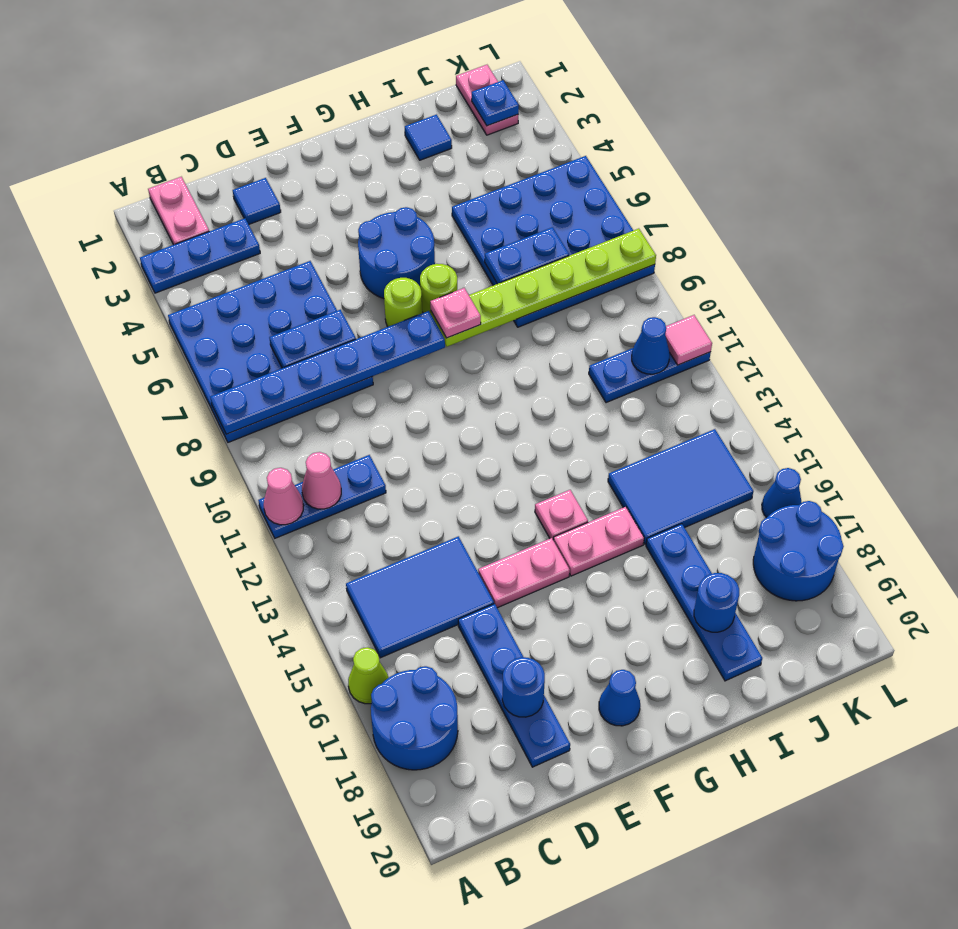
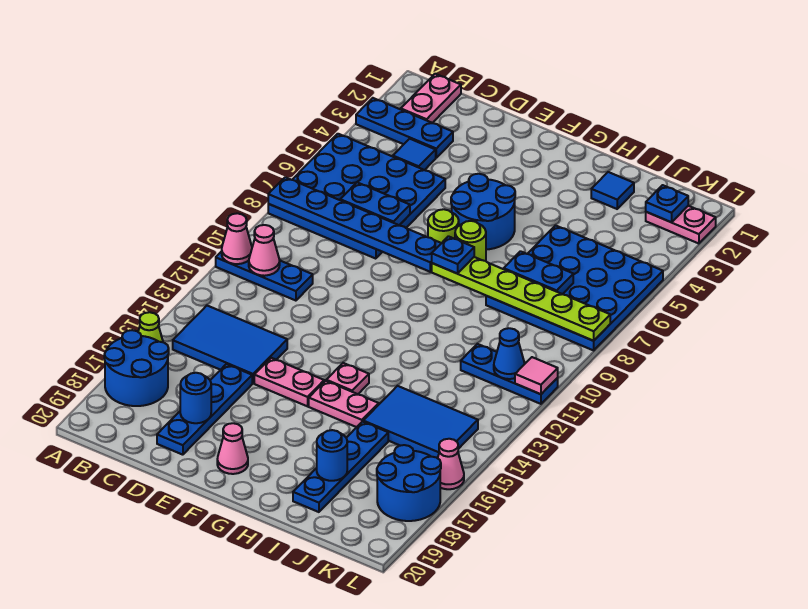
blue tile D2 level 1 -> blue tile C4 level 1
blue cone F19 level 1 -> pink cone F19 level 1
pink plate G8 level 3 -> blue plate G8 level 3
pink plate K1:K2 level 1 -> pink plate K2:L2 level 1
blue cone L16 level 1 -> pink cone L16 level 1

